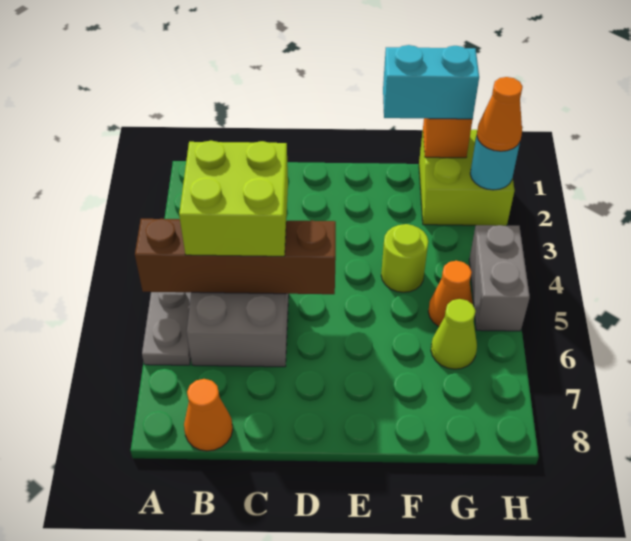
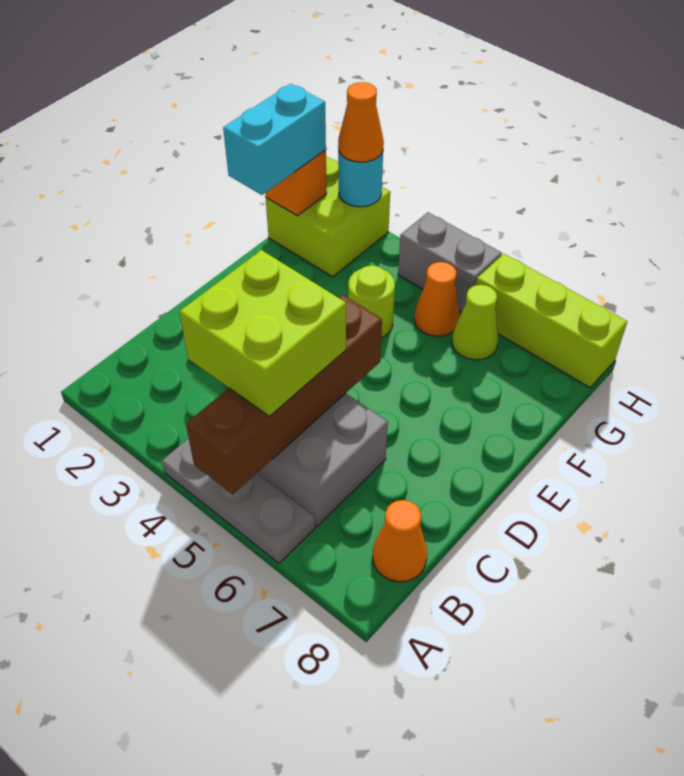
none -> lime brick H6:H8 level 1

